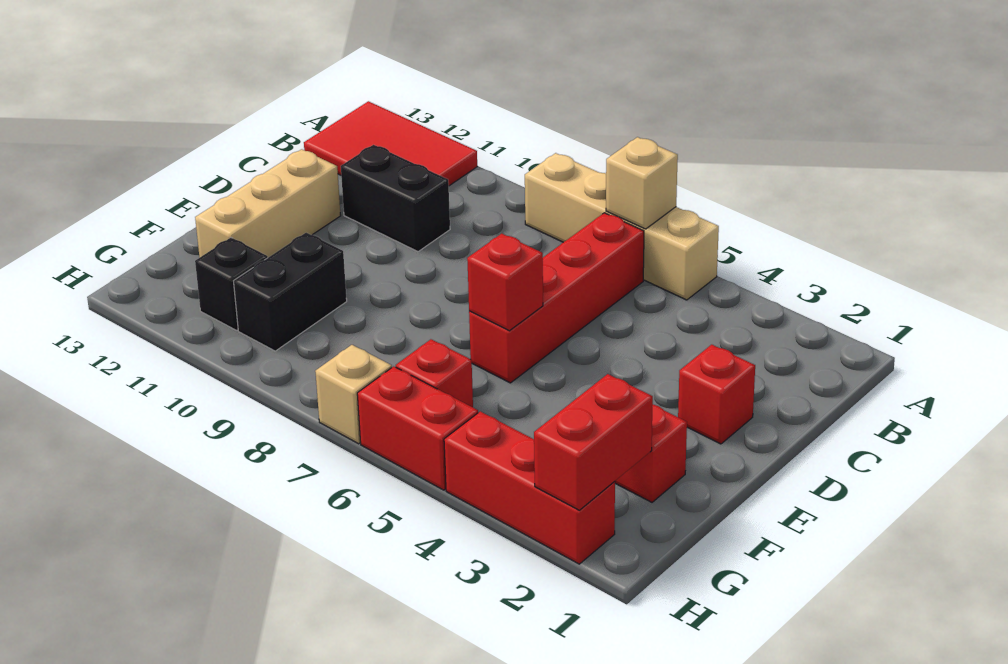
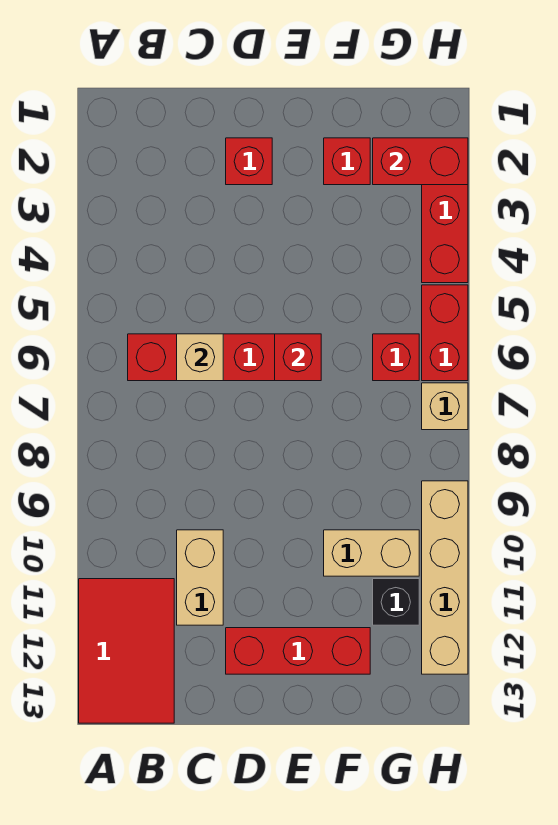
tan brick A5:A8 level 1 -> tan brick H9:H12 level 1
tan brick A6 level 2 -> tan brick C6 level 2
black brick C10:C11 level 1 -> tan brick C10:C11 level 1
tan brick D12:F12 level 1 -> red brick D12:F12 level 1
black brick F10:G10 level 1 -> tan brick F10:G10 level 1

